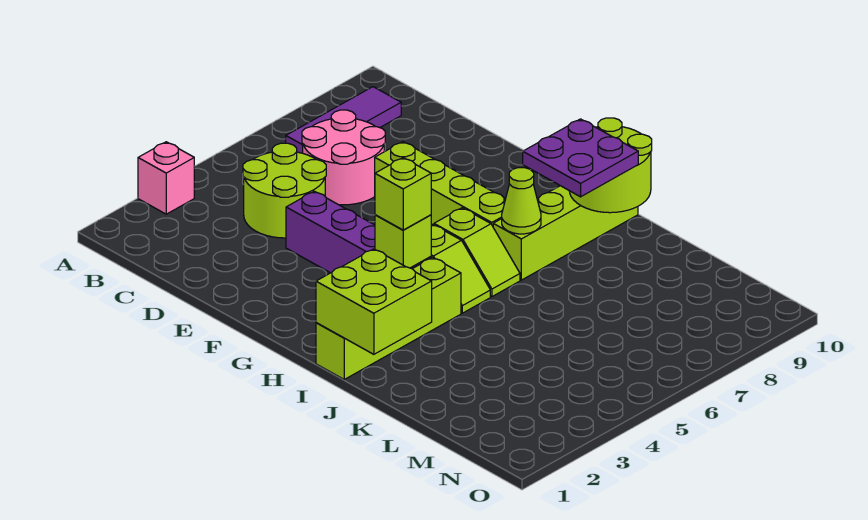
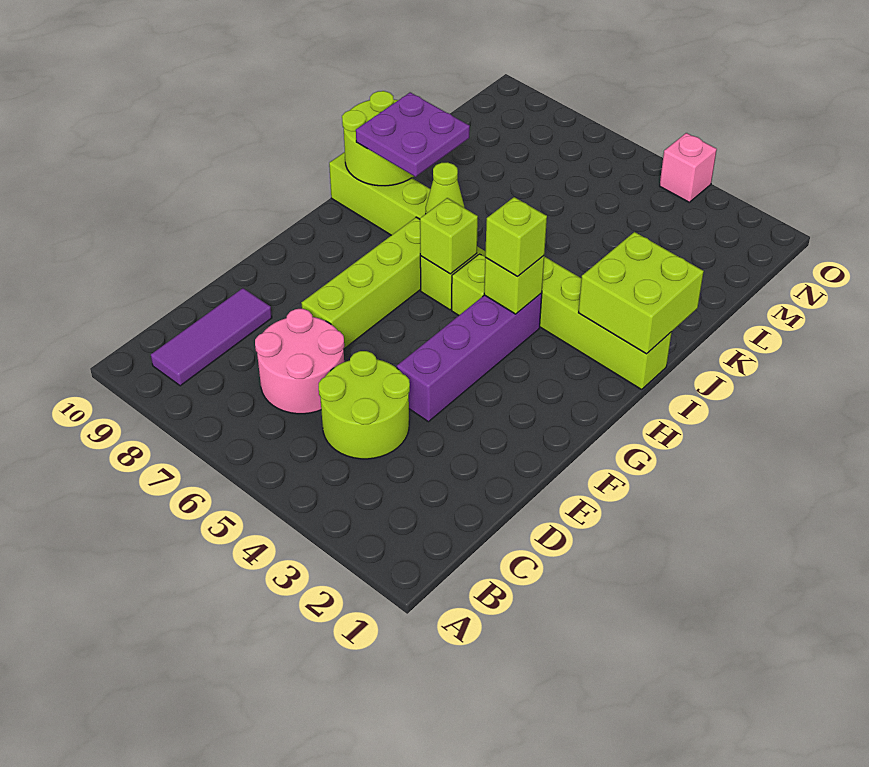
pink brick A3 level 1 -> pink brick O4 level 1
purple tile B7:B9 level 1 -> purple tile B9:D9 level 1
none -> lime brick H6 level 2

